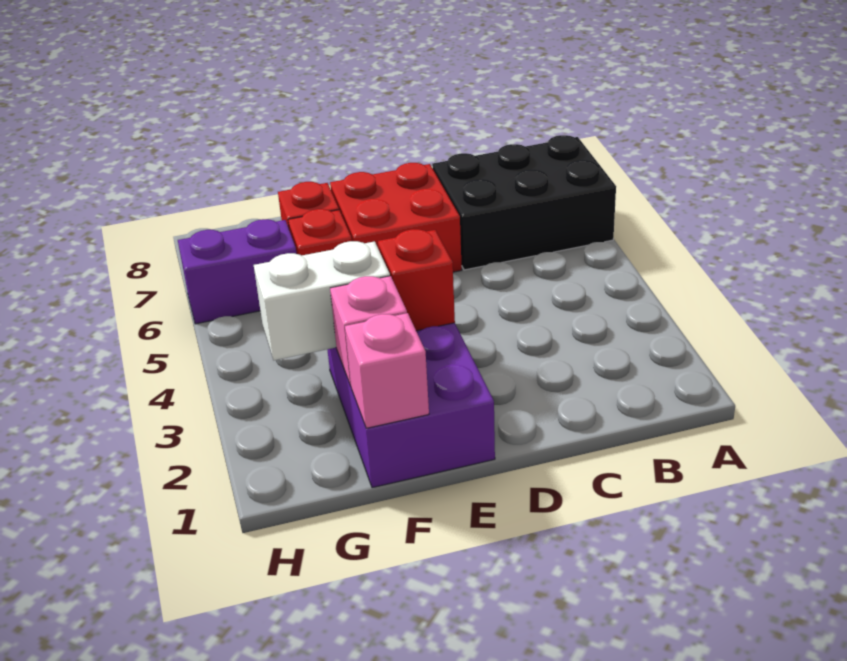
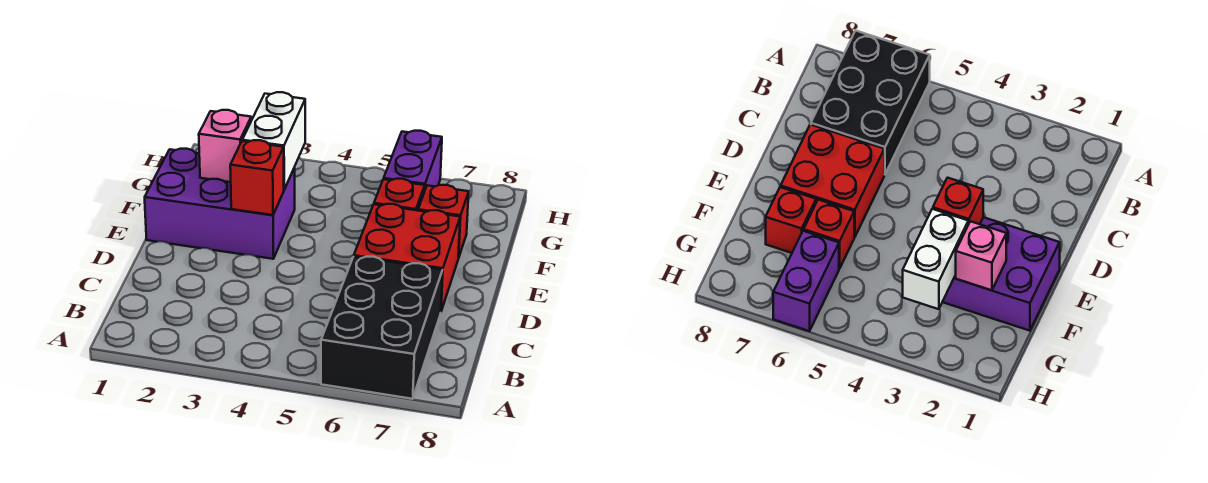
pink brick F1 level 2 -> none

